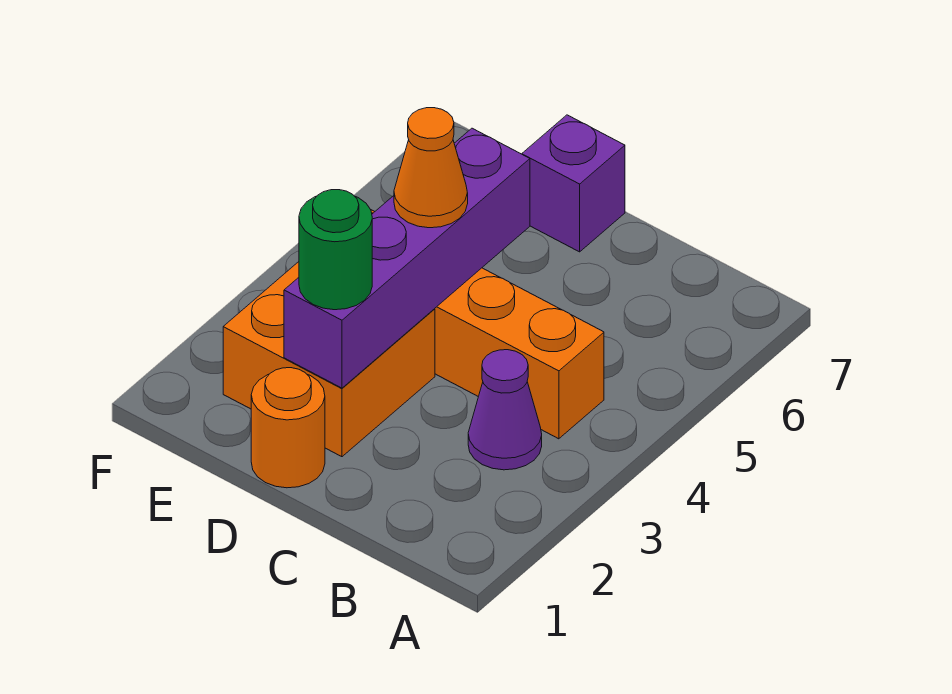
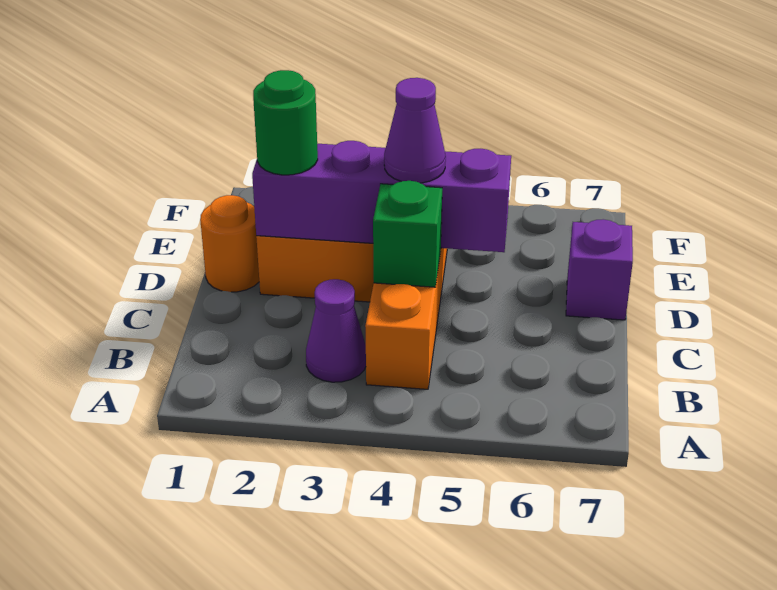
none -> green brick C4 level 2
orange cone D4 level 3 -> purple cone D4 level 3

